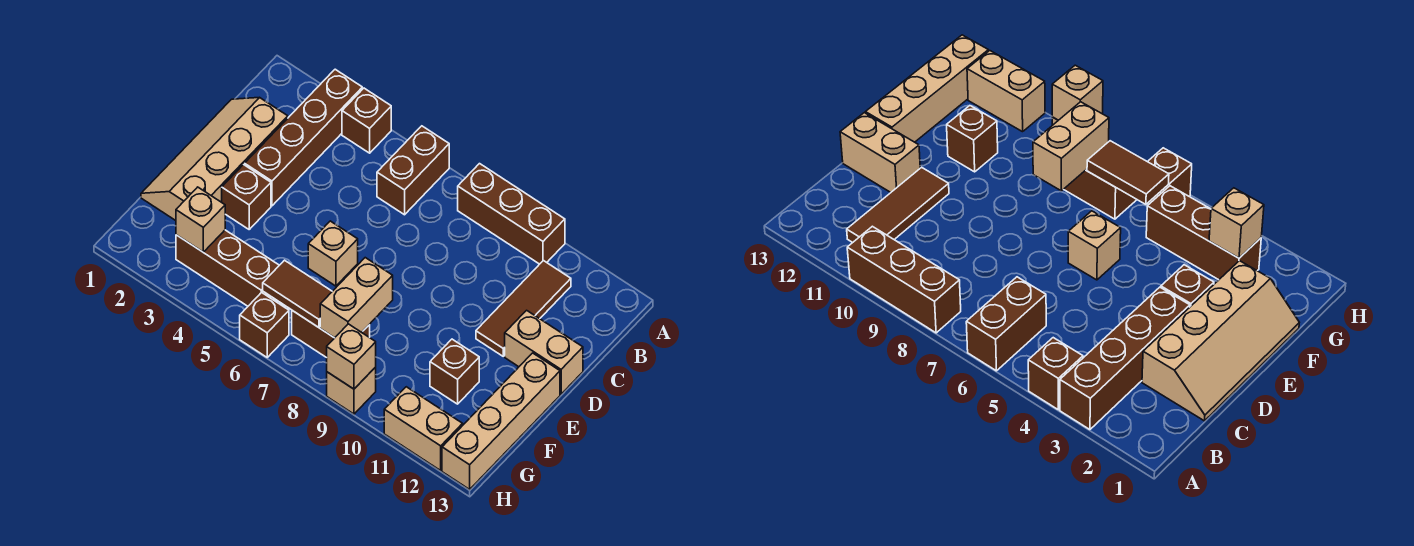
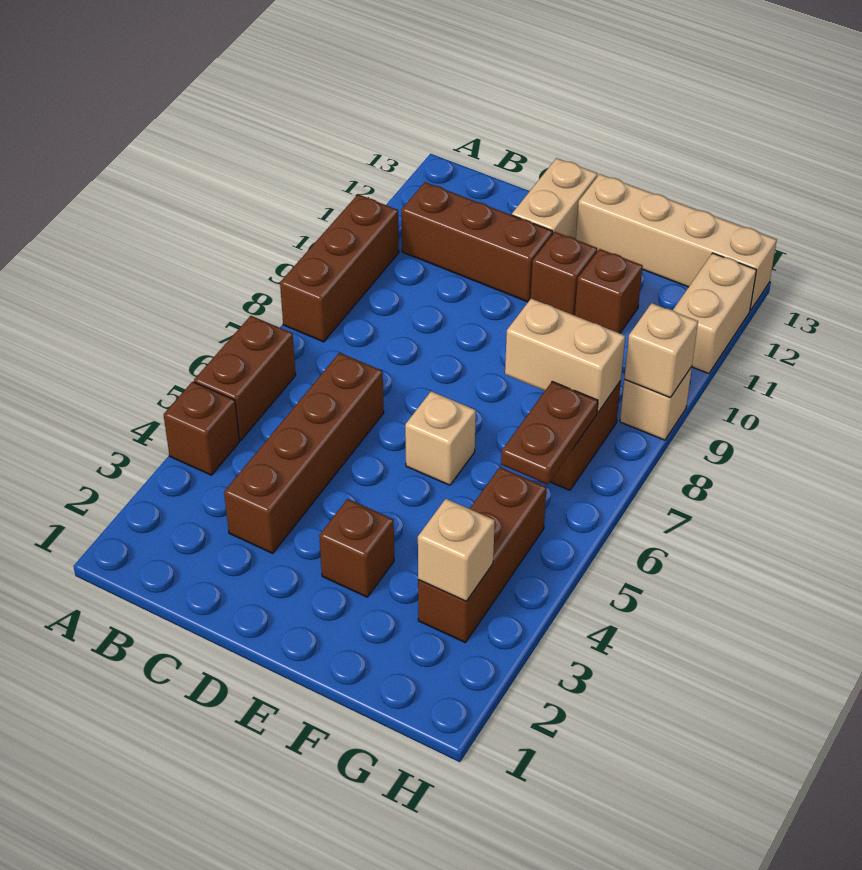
brown brick A3:D3 level 1 -> brown brick C3:C6 level 1
brown brick A6:B6 level 1 -> brown brick A5:A6 level 1
brown tile B11:D11 level 1 -> brown brick B11:D11 level 1
tan slope C1:F2 level 1 top 2 -> none
brown tile G6:G7 level 2 -> brown plate G6:G7 level 2
brown brick H6 level 1 -> brown brick E11 level 1

